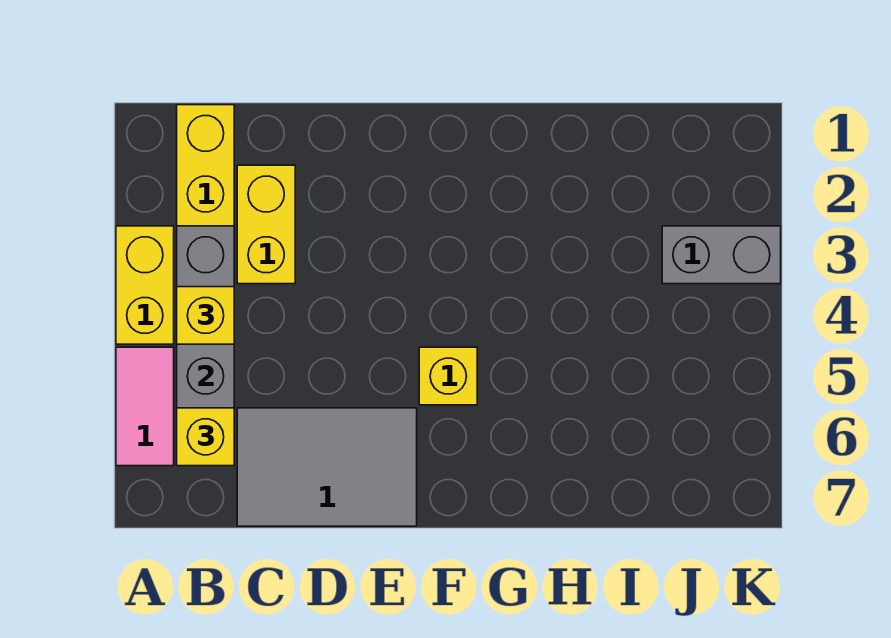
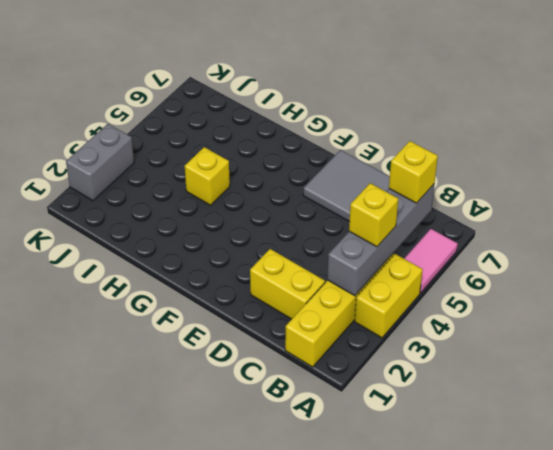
yellow brick C2:C3 level 1 -> yellow brick C2:D2 level 1
yellow brick F5 level 1 -> yellow brick H4 level 1
grey brick J3:K3 level 1 -> grey brick K2:K3 level 1

